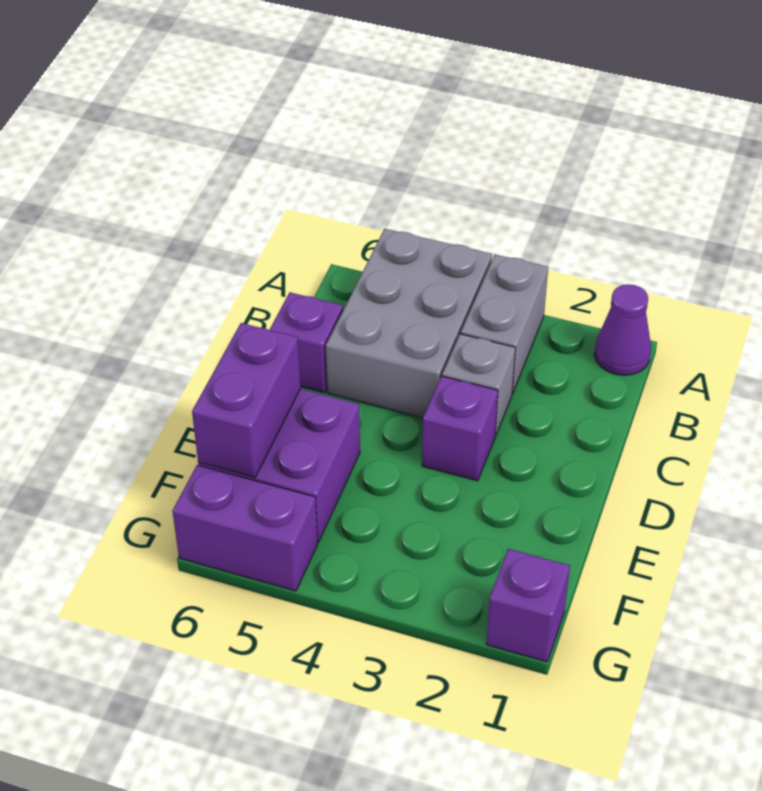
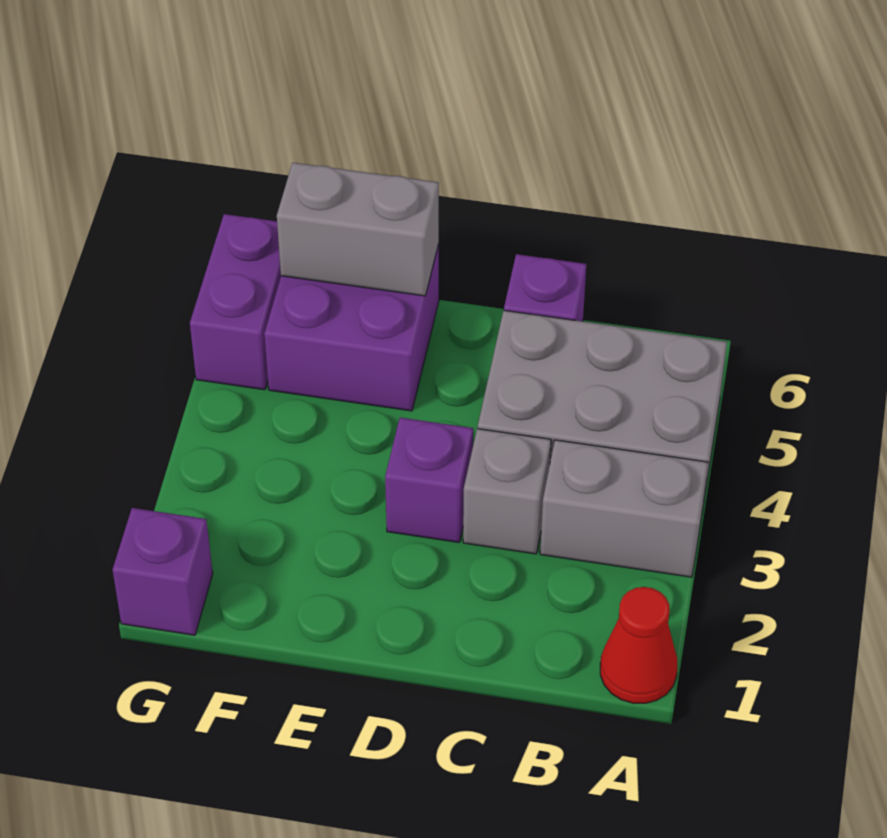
purple cone A1 level 1 -> red cone A1 level 1
purple brick E6:F6 level 2 -> grey brick E6:F6 level 2

